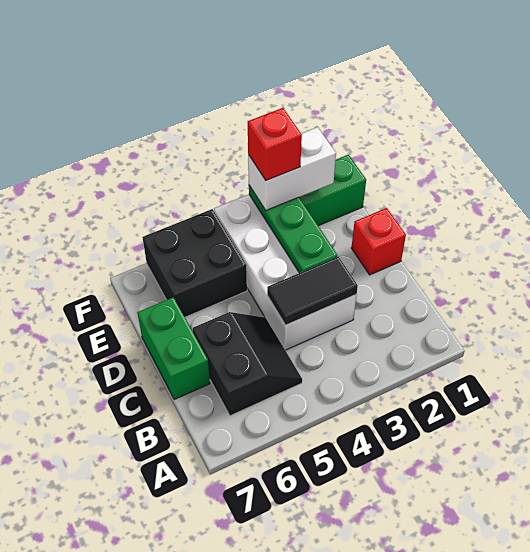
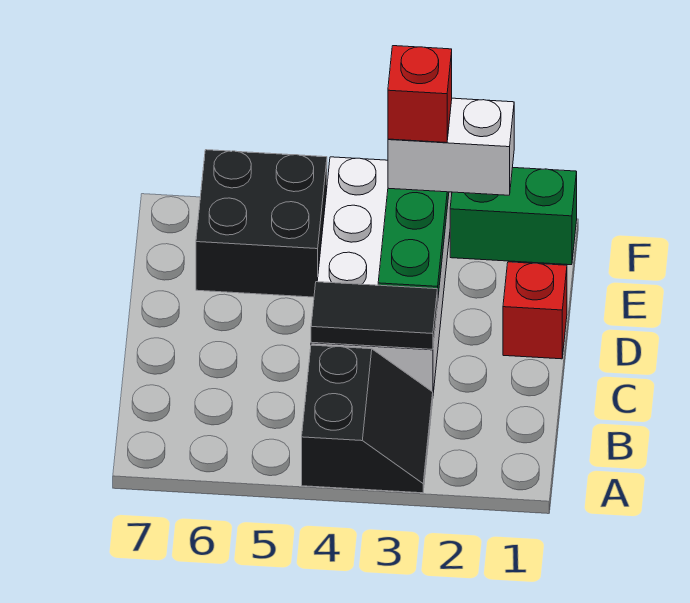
black slope B5:C6 level 1 top 6 -> black slope A3:B4 level 1 top 4
green brick C7:D7 level 1 -> none

